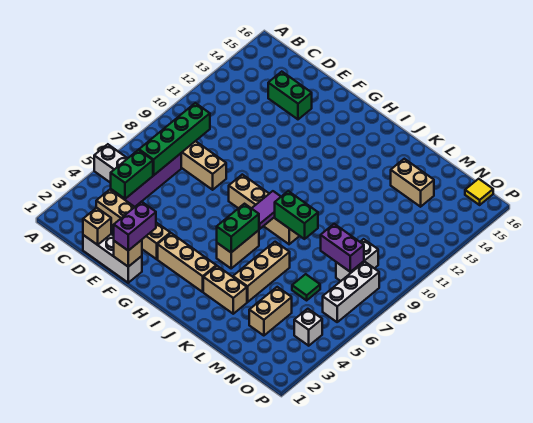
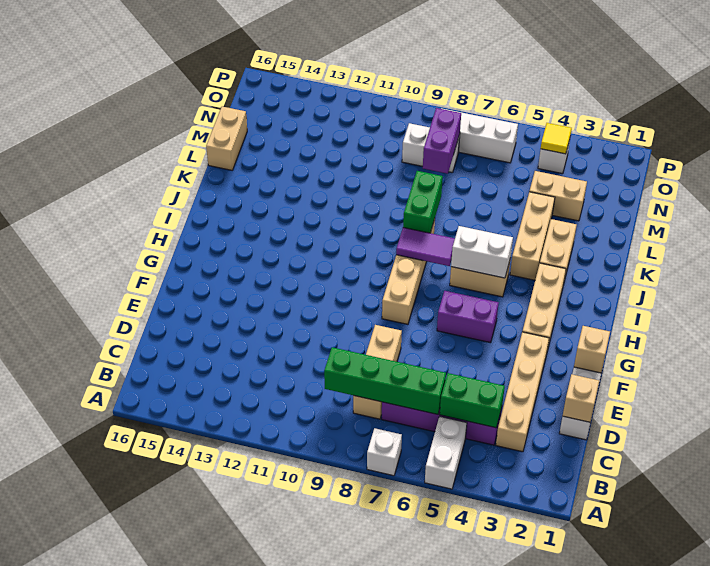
none -> white brick A7 level 1
green brick D14:E14 level 1 -> none
purple brick F1:F2 level 3 -> purple brick G5:G6 level 1
green brick I5:I6 level 2 -> white brick I5:I6 level 2
tan brick K4:K6 level 1 -> tan brick J4:L4 level 1
tan brick L14:M14 level 1 -> tan brick L16:M16 level 1
green tile M6 level 1 -> none
yellow tile O16 level 1 -> yellow tile O4 level 2

